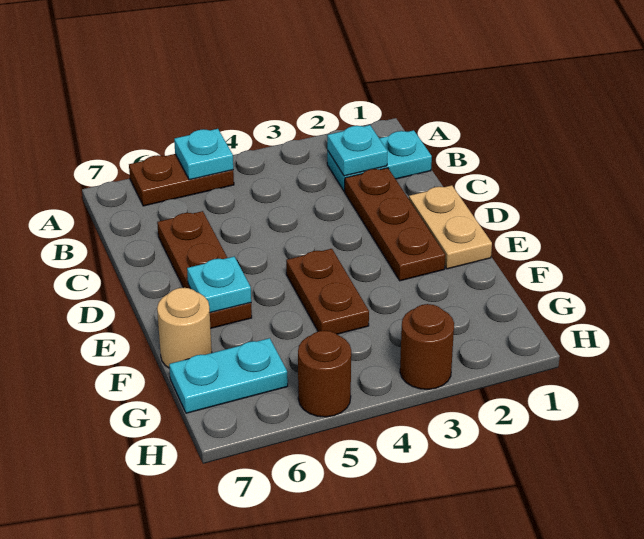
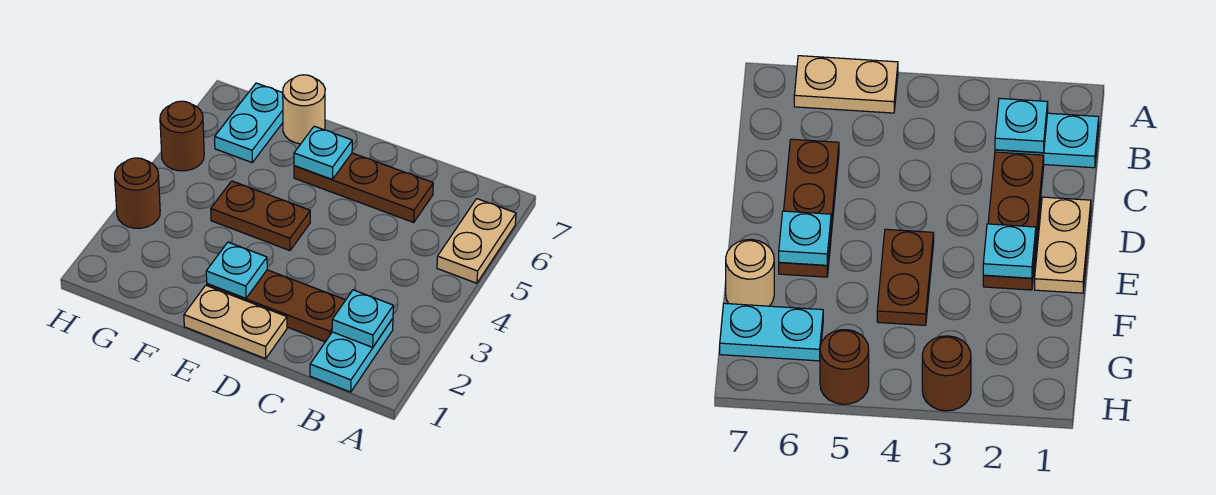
brown plate A5:A6 level 1 -> tan plate A5:A6 level 1
cyan plate A5 level 2 -> cyan plate E2 level 2

